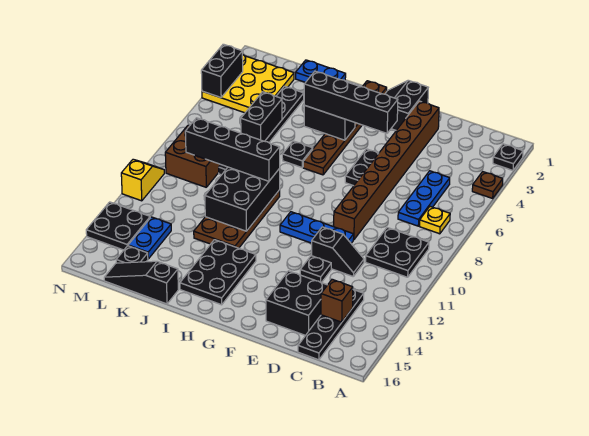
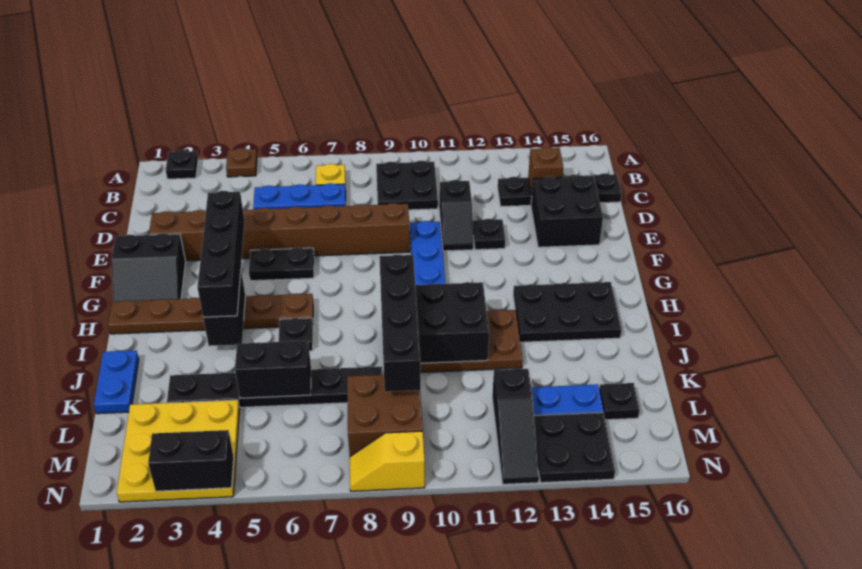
black slope D11:E11 level 1 top E -> black slope D11:E11 level 1 top D
black slope J16:L16 level 1 top J -> black slope L12:N12 level 1 top L
yellow slope N10:N11 level 1 top 11 -> yellow slope N8:N9 level 1 top 9

